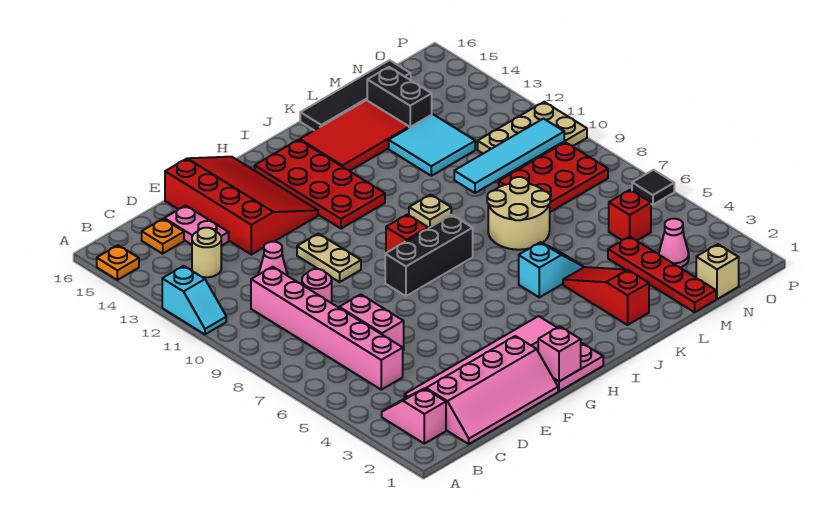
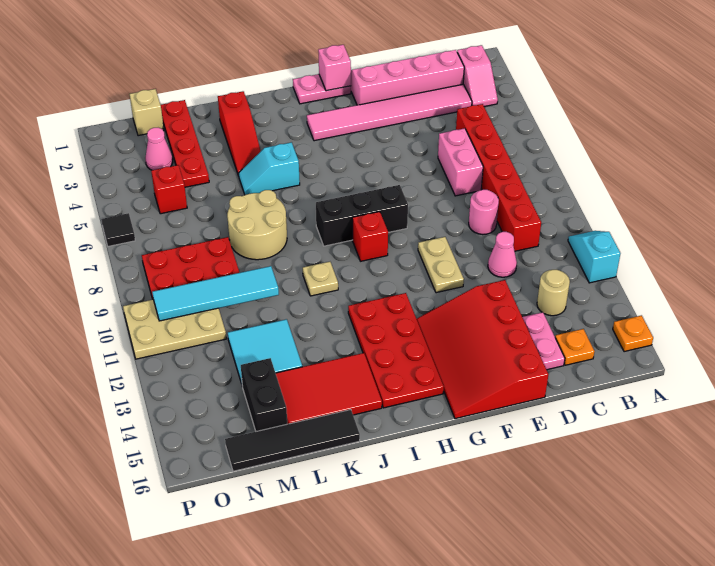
pink brick C5:C10 level 1 -> red brick C5:C10 level 1

